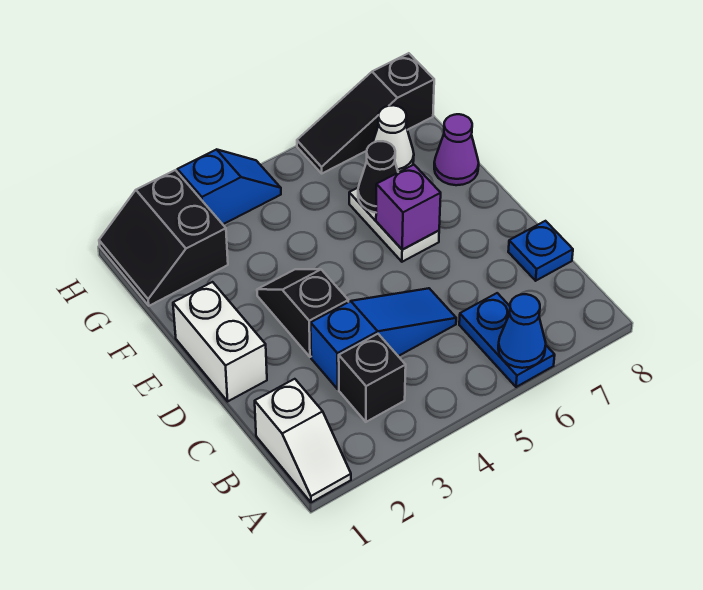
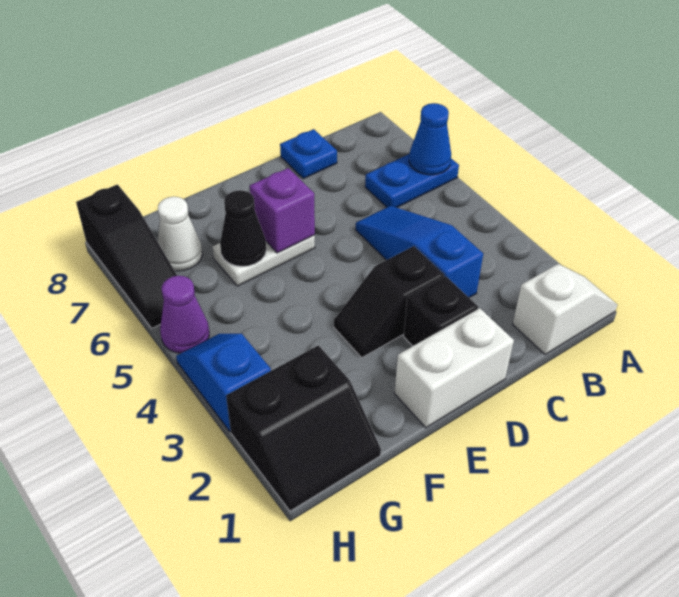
black brick B3 level 1 -> black brick D2 level 1
purple cone F8 level 1 -> purple cone H5 level 1

